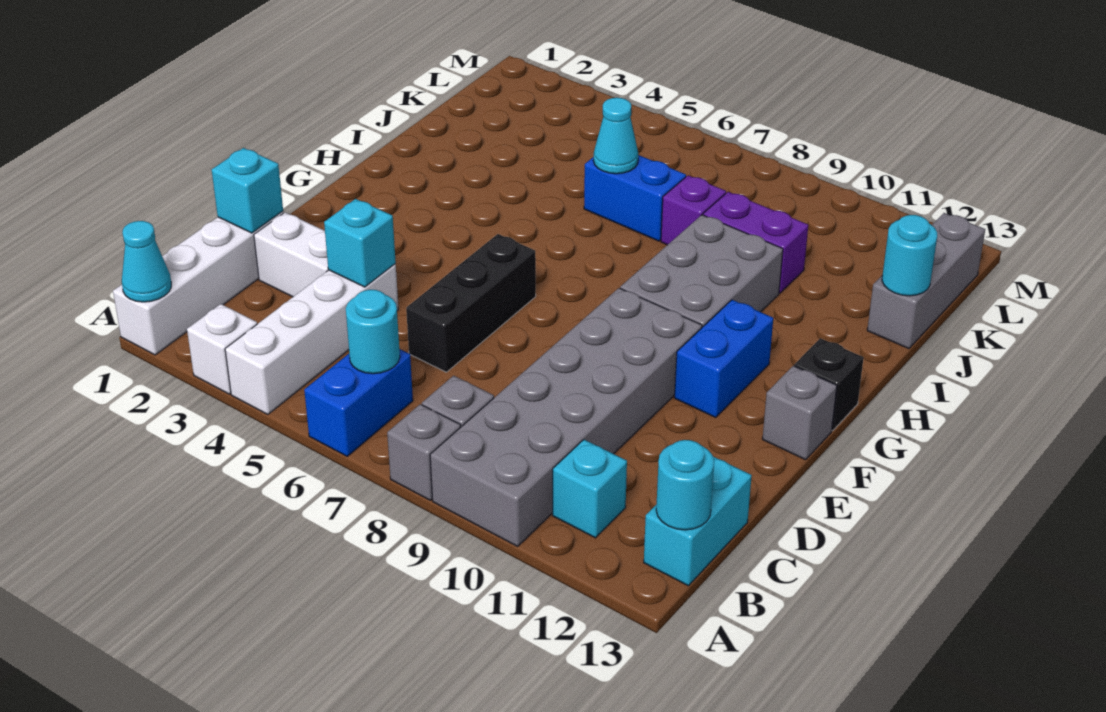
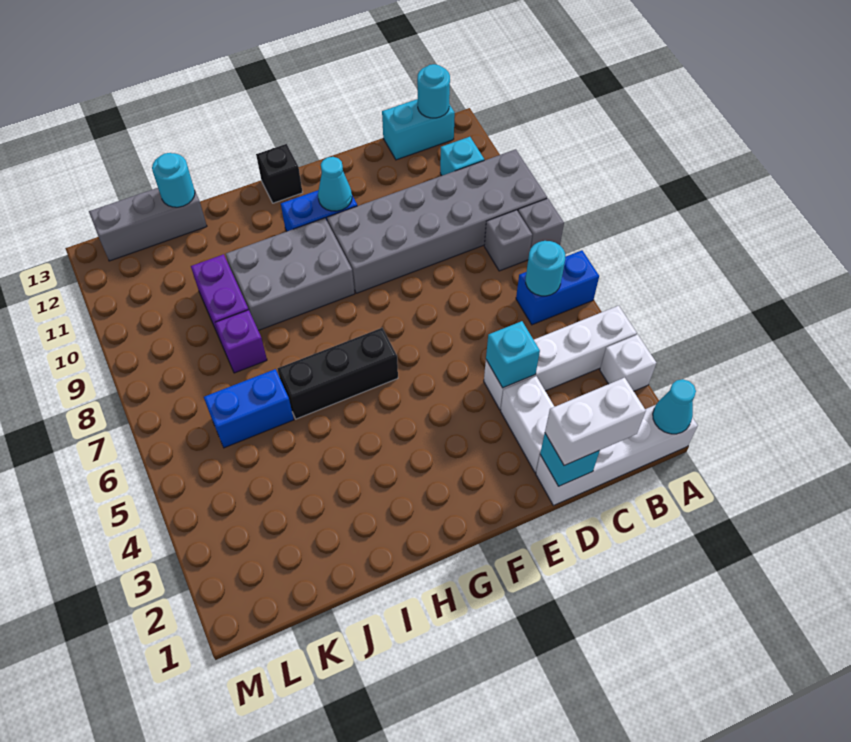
none -> white brick C1:D1 level 3
black brick D6:F6 level 1 -> black brick G6:I6 level 1
grey brick F13 level 1 -> none
blue brick J6:J7 level 1 -> blue brick J6:K6 level 1
cyan cone J6 level 2 -> cyan cone F11 level 2

